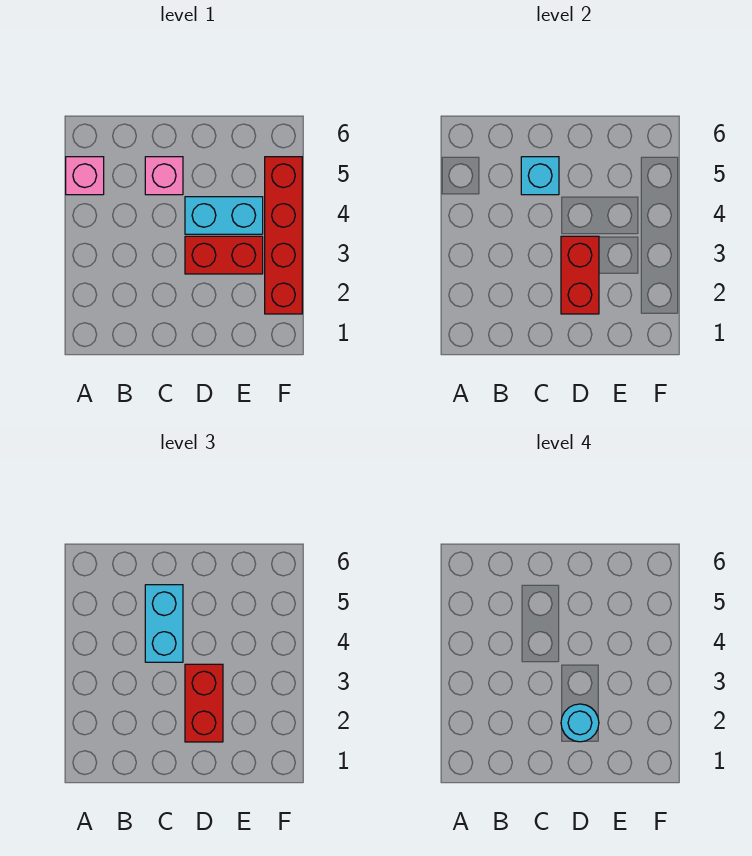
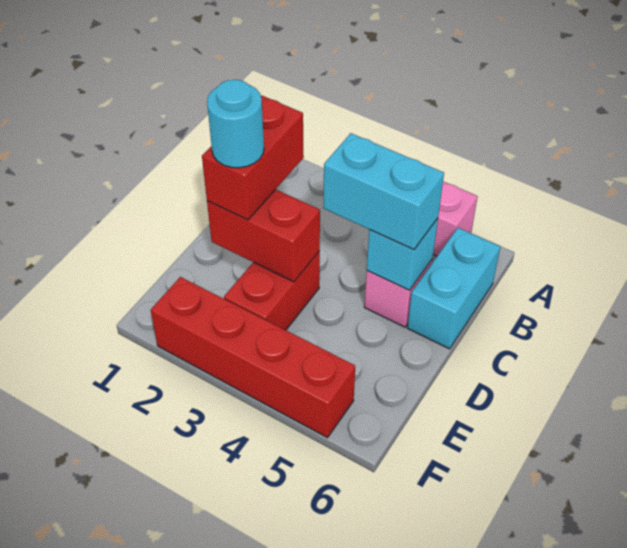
red brick D2:D3 level 3 -> red brick C2:D2 level 3
cyan brick D4:E4 level 1 -> cyan brick B6:C6 level 1

